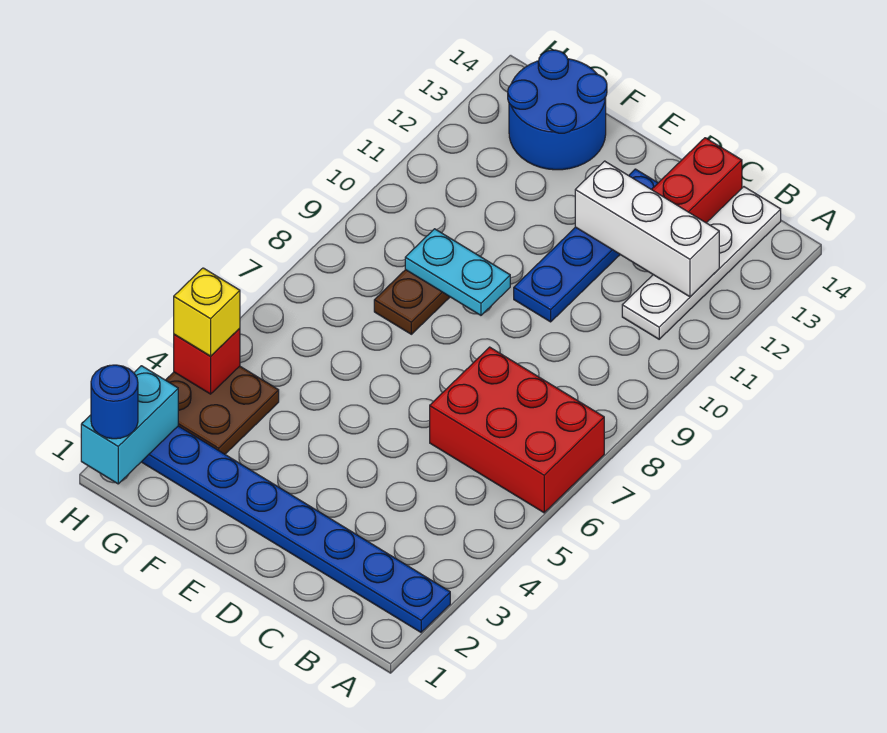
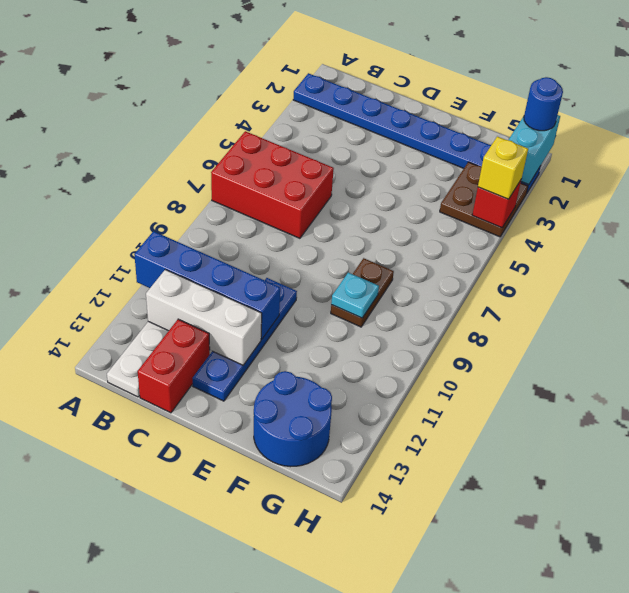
none -> blue brick A11:D11 level 2
cyan plate E9:F9 level 2 -> cyan plate F9 level 2

